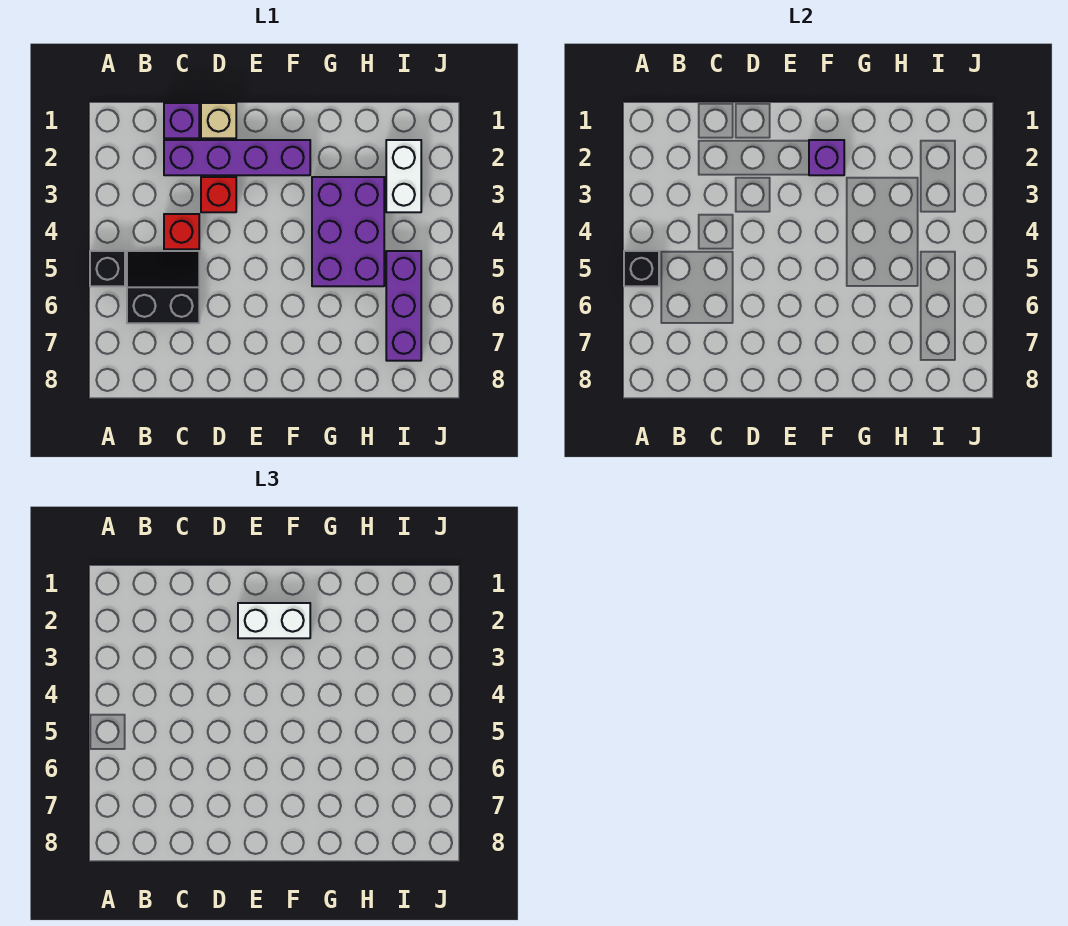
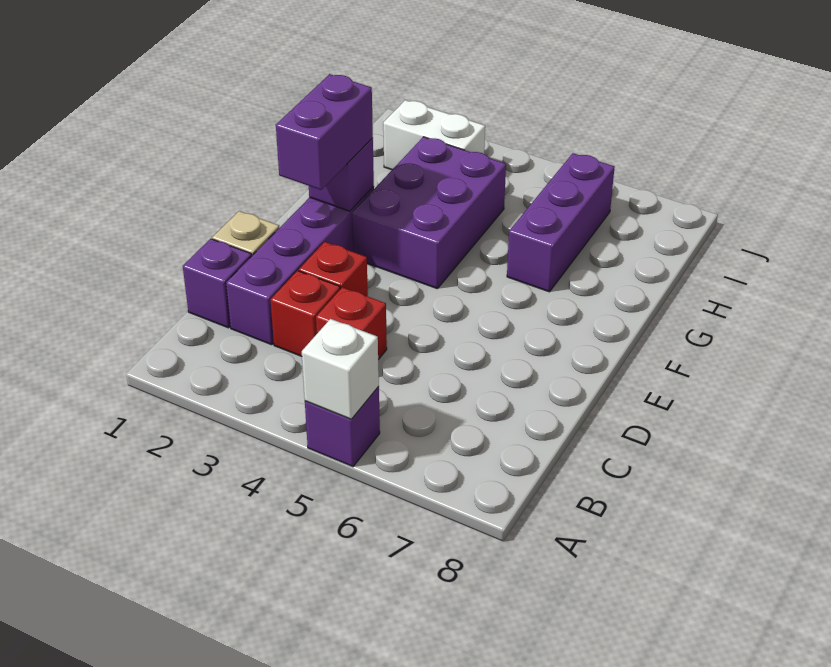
black brick A5 level 1 -> purple brick A5 level 1
black brick A5 level 2 -> white brick A5 level 2
black slope B5:C6 level 1 top 6 -> none
none -> red brick C3 level 1
white brick E2:F2 level 3 -> purple brick E2:F2 level 3
purple brick G3:H5 level 1 -> purple brick F3:H4 level 1
purple brick I5:I7 level 1 -> purple brick G6:I6 level 1

